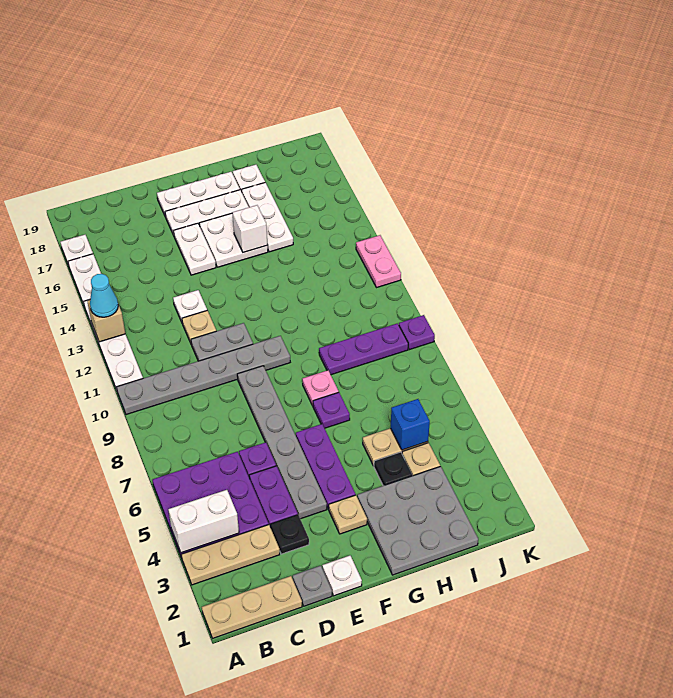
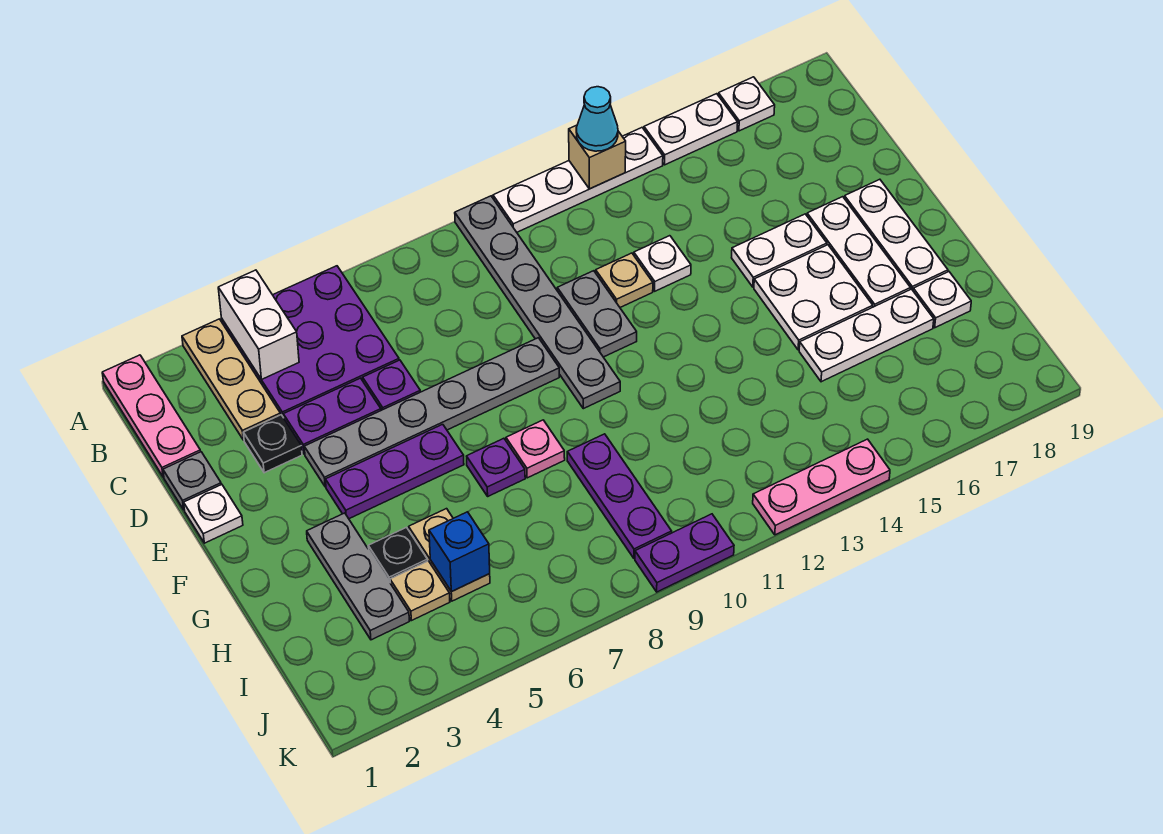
tan plate A1:C1 level 1 -> pink plate A1:C1 level 1
tan plate F3 level 1 -> none
grey plate G1:I3 level 1 -> grey plate G3:I3 level 1
white brick G15 level 2 -> none
purple plate K9 level 1 -> purple plate K9:K10 level 1
pink plate K12:K13 level 1 -> pink plate K12:K14 level 1

